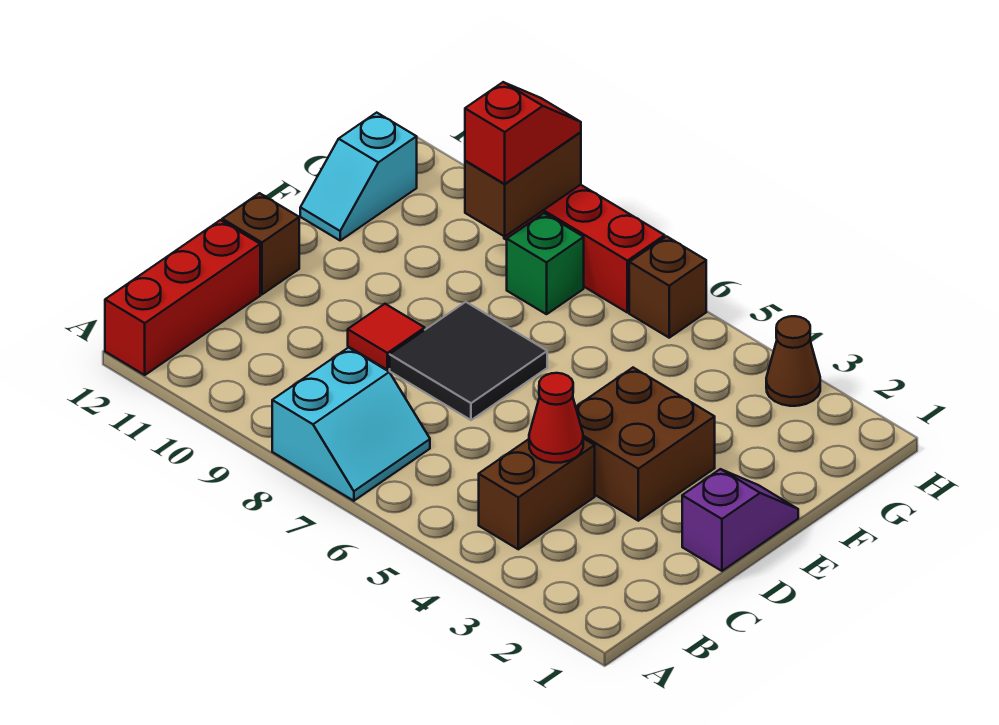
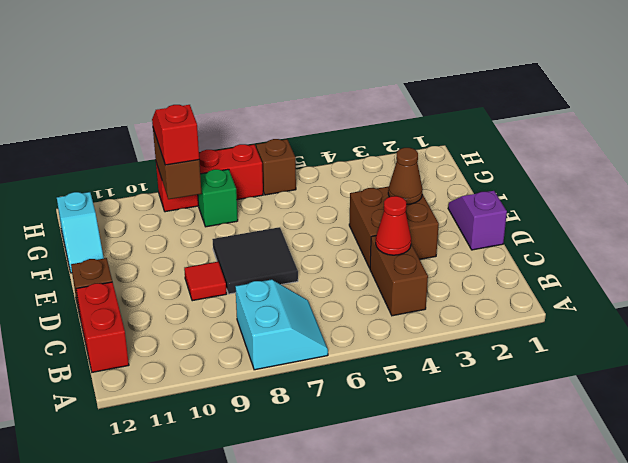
red brick A12:C12 level 1 -> red brick B12:C12 level 1
brown cone H3 level 1 -> brown cone E3 level 2

